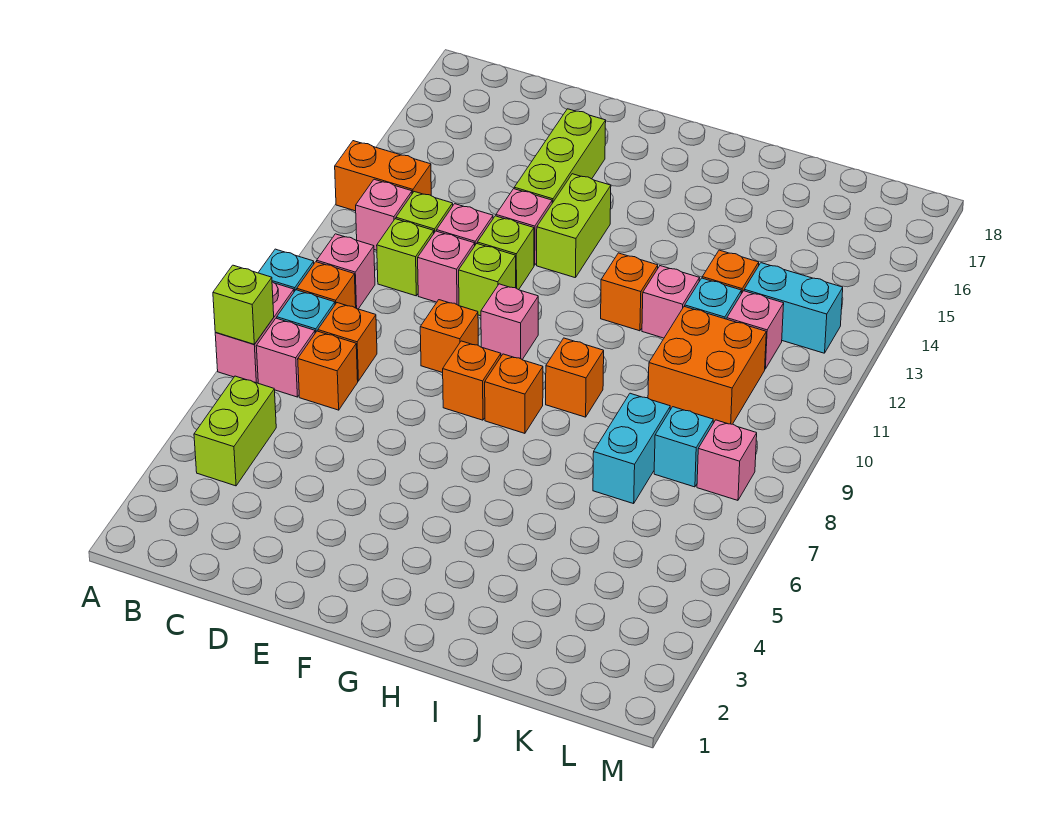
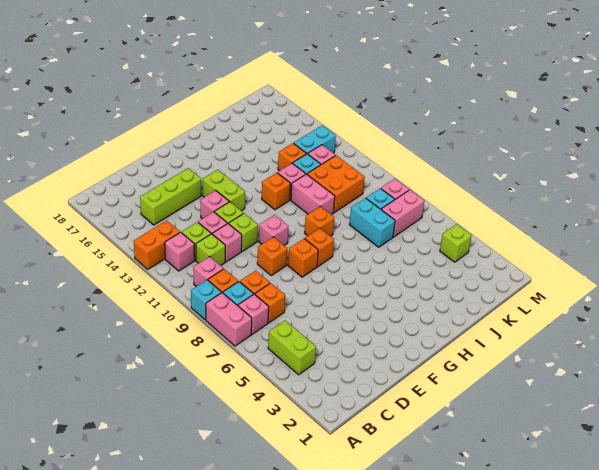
lime brick A7 level 2 -> lime brick L4 level 1
lime brick E14:E16 level 1 -> lime brick C15:E15 level 1
none -> pink brick I10:I11 level 1
none -> pink brick K7:L7 level 1

